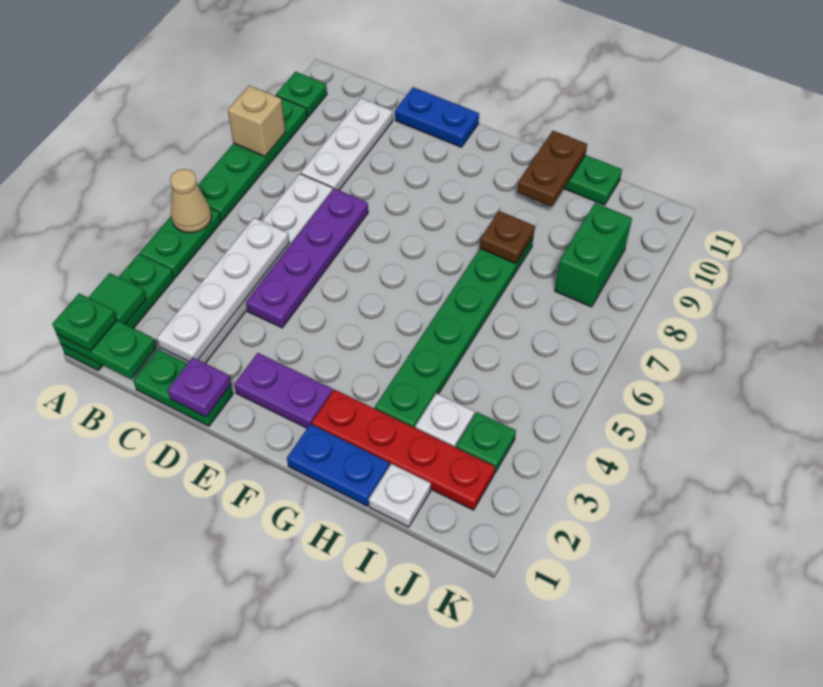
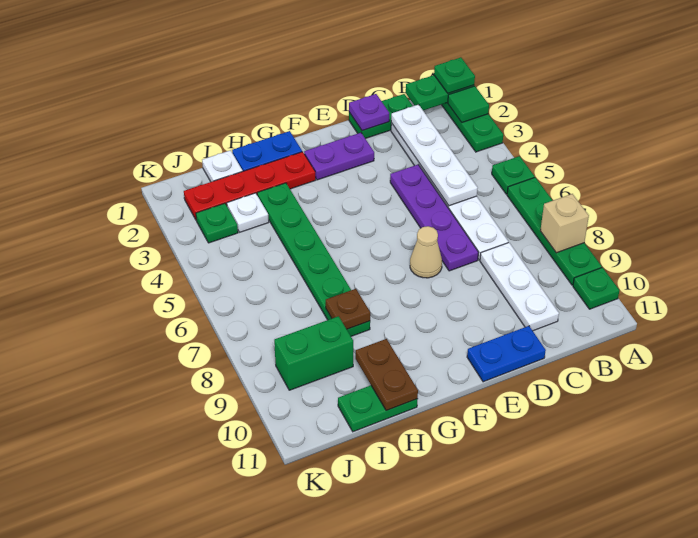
green plate A4:A5 level 1 -> green plate A5 level 1
tan cone A5 level 2 -> tan cone E7 level 1
green brick J8:J9 level 1 -> green brick I9:J9 level 1

